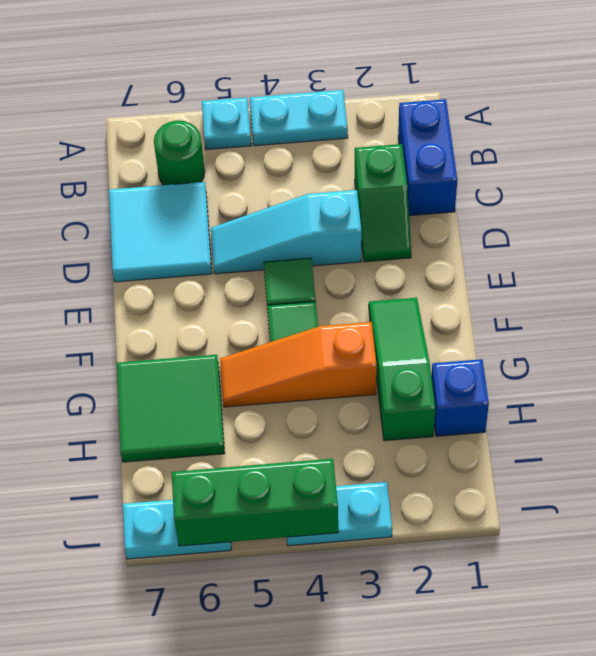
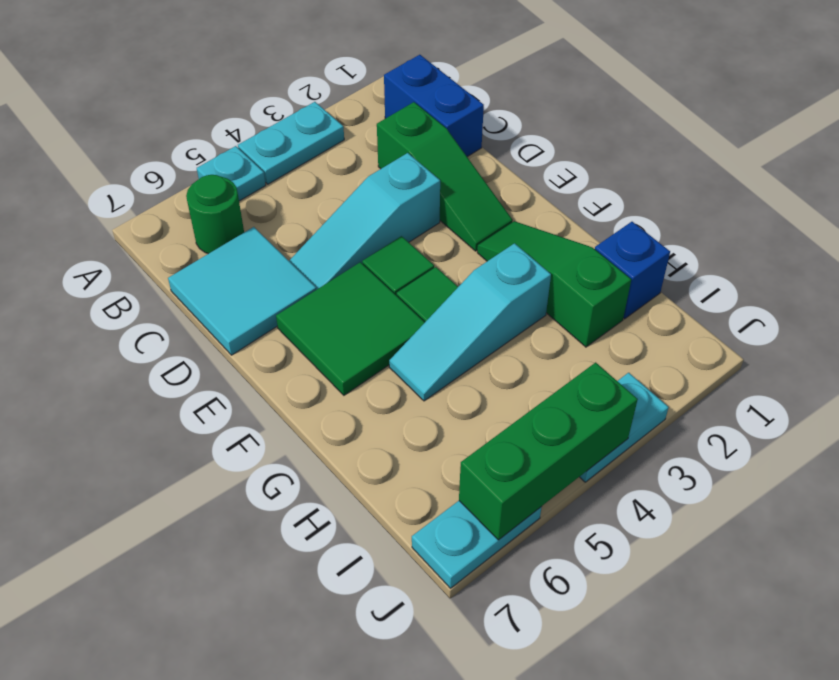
green slope C2:D2 level 1 top C -> green slope C2:E2 level 1 top C
orange slope G3:G5 level 1 top 3 -> cyan slope G3:G5 level 1 top 3
green tile G6:H7 level 1 -> green tile E5:F6 level 1

